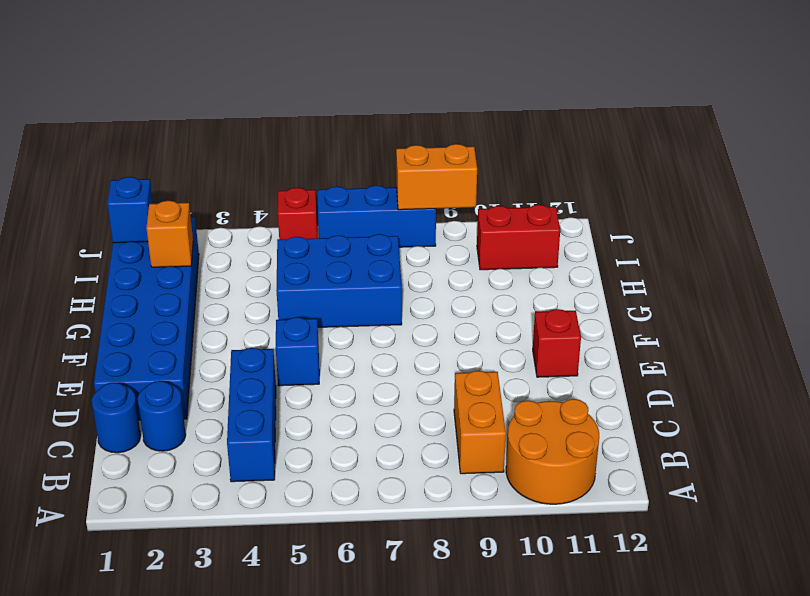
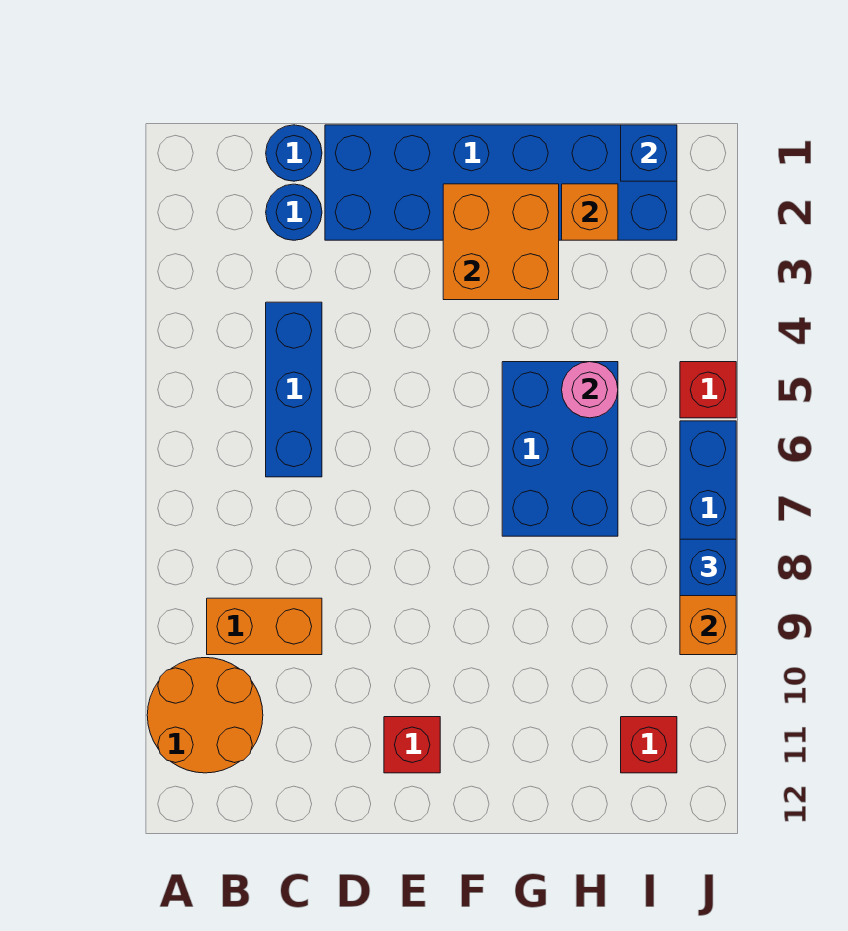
blue brick B4:D4 level 1 -> blue brick C4:C6 level 1
blue brick E5 level 1 -> blue brick J8 level 3
none -> orange brick F2:G3 level 2
none -> pink round brick H5 level 2
red brick I10:I11 level 1 -> red brick I11 level 1

